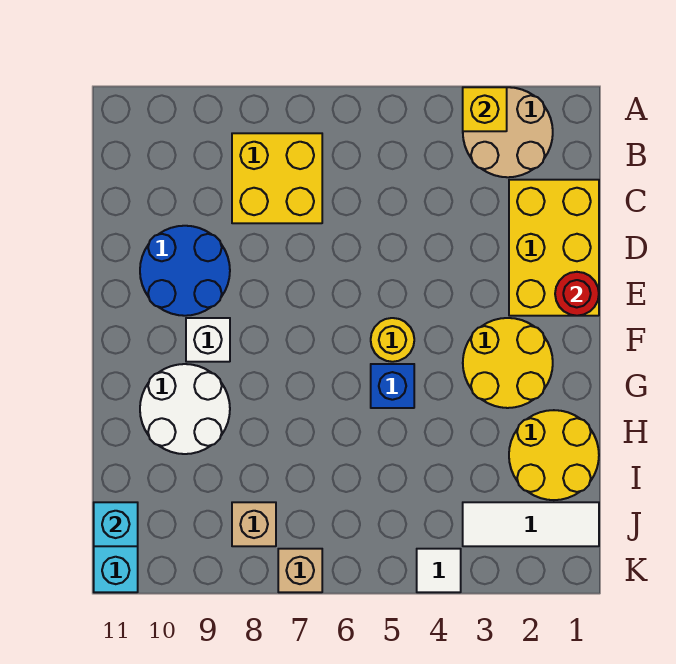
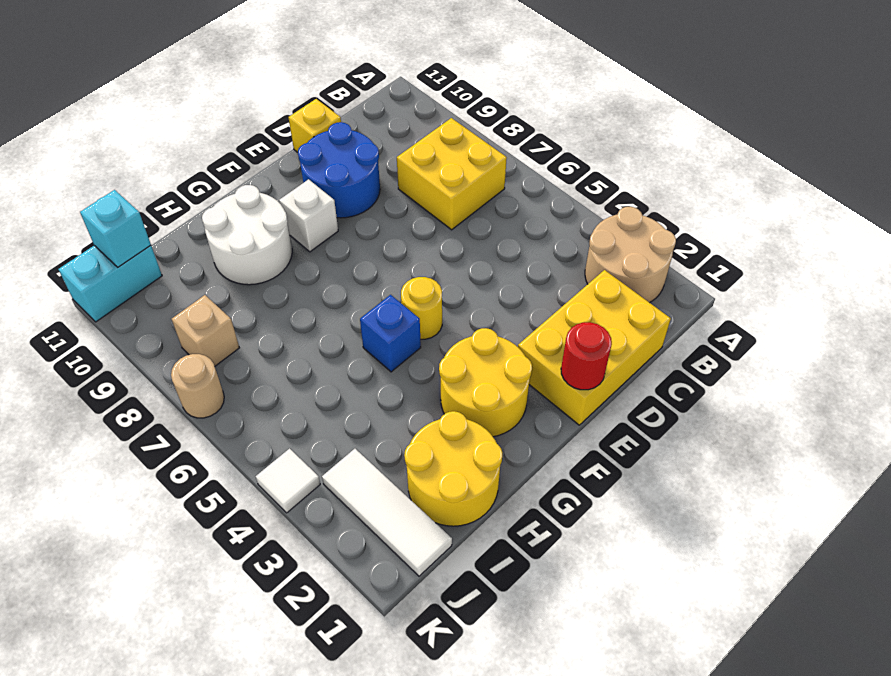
yellow brick A3 level 2 -> yellow brick D11 level 1
tan brick K7 level 1 -> tan round brick K7 level 1

